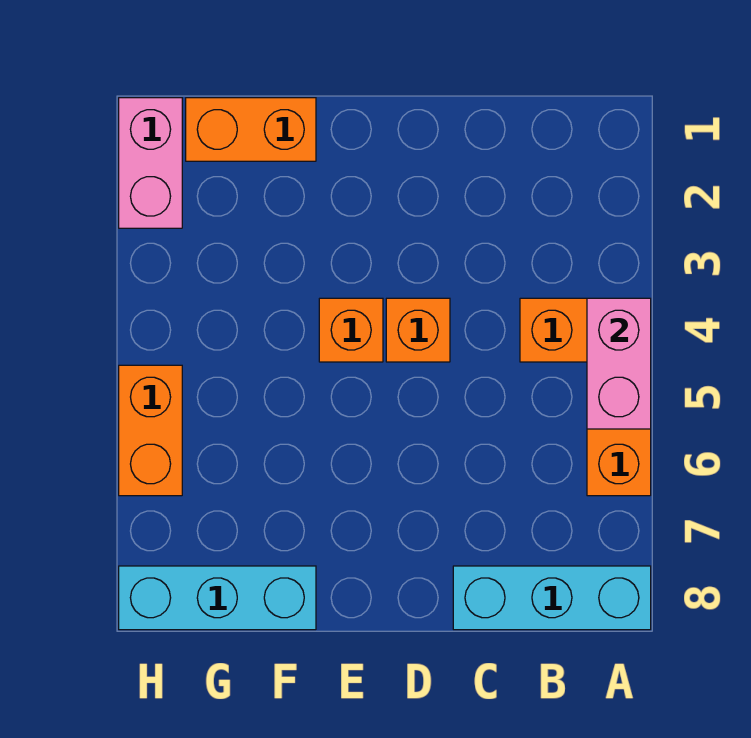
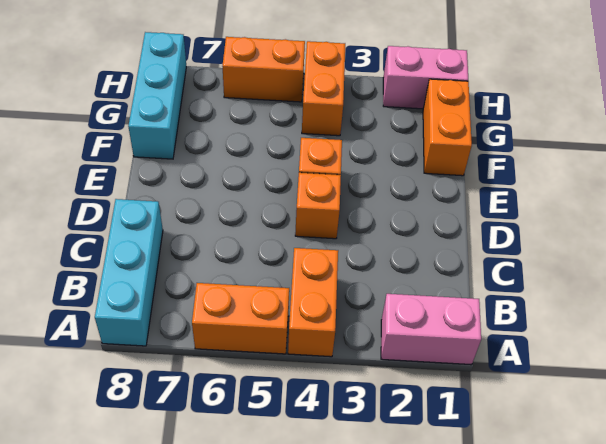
pink brick A4:A5 level 2 -> pink brick A1:A2 level 1
none -> orange brick G4:H4 level 1

